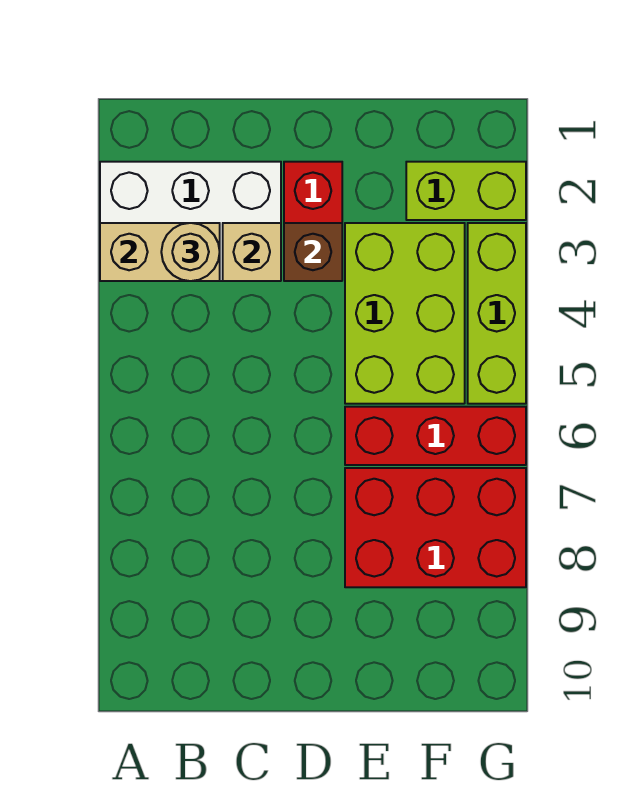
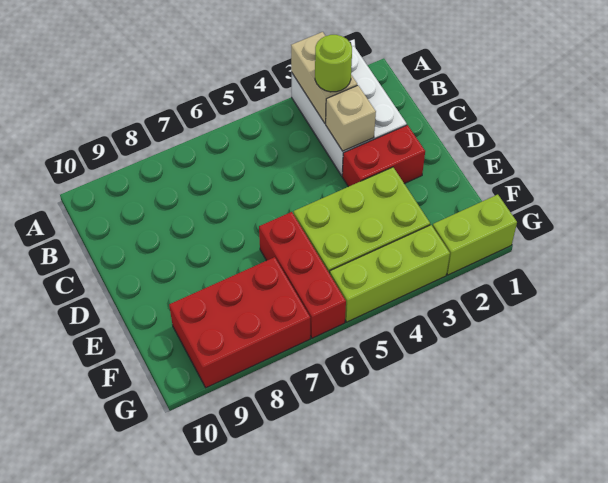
tan round brick B3 level 3 -> lime round brick B3 level 3
brown brick D3 level 2 -> none
red brick E7:G8 level 1 -> red brick F7:G9 level 1
lime brick F2:G2 level 1 -> lime brick G1:G2 level 1

